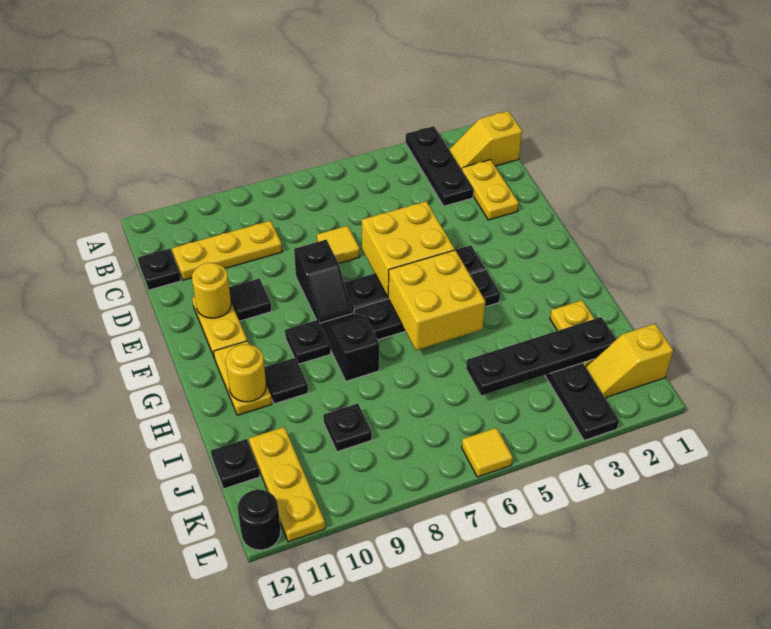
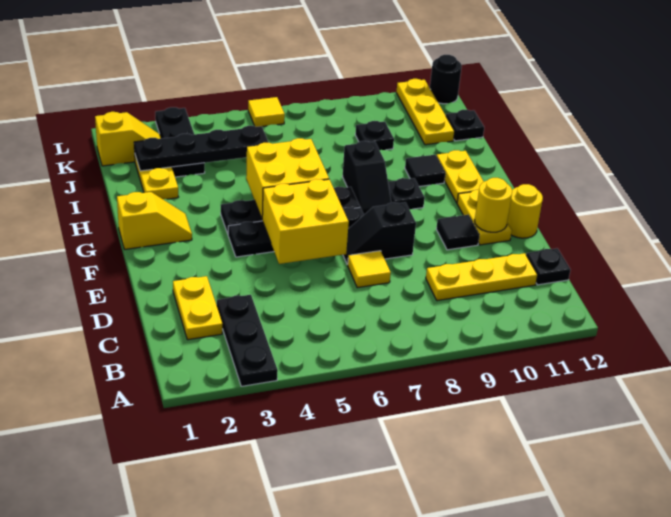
yellow slope B1:B2 level 1 top 1 -> yellow slope G1:G2 level 1 top 1
black slope E8:F8 level 1 top E -> black slope E7:E8 level 1 top 8
yellow round brick H11 level 2 -> yellow round brick E12 level 1

